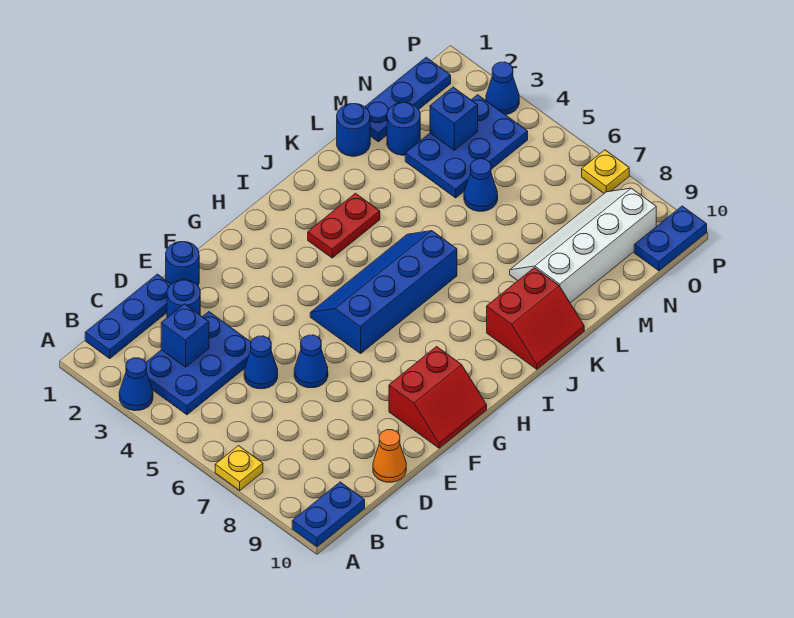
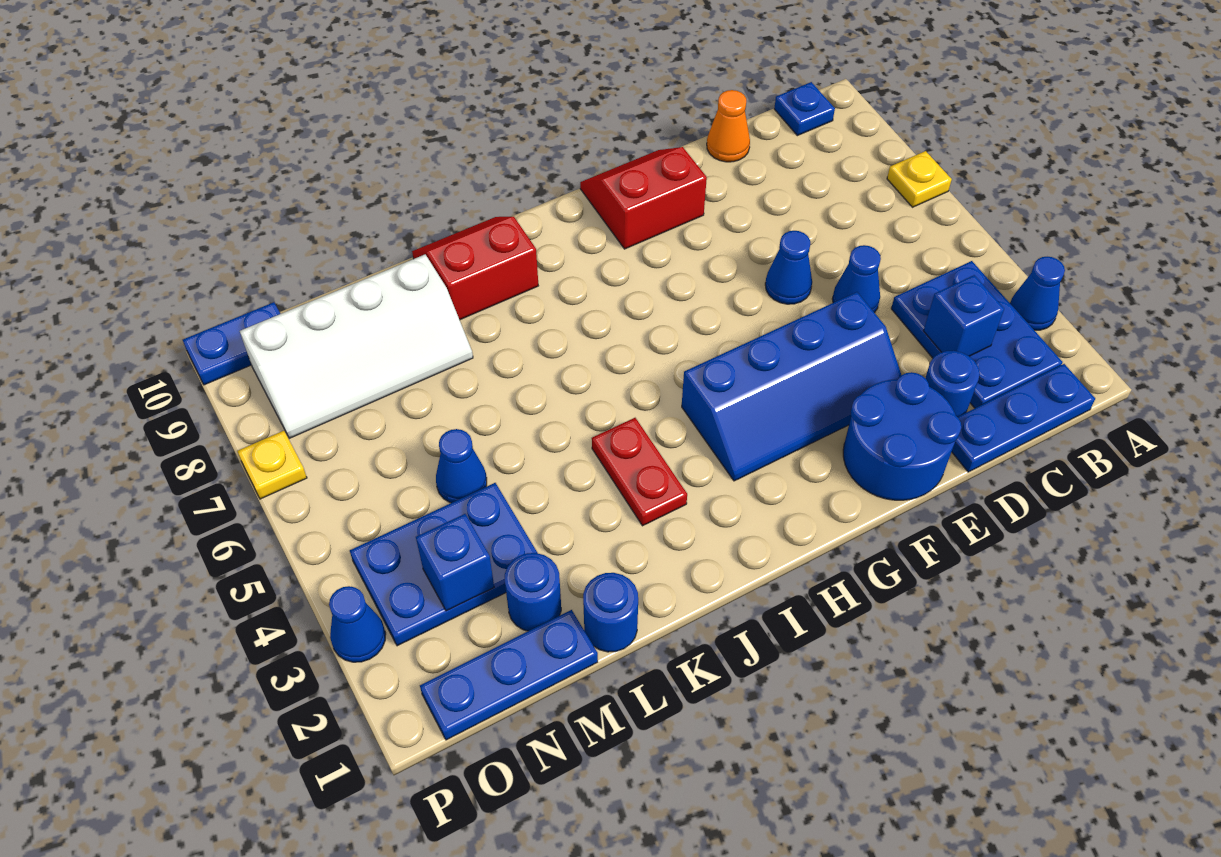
blue plate A10:B10 level 1 -> blue plate B10 level 1
blue plate B3:D4 level 1 -> blue plate B2:C4 level 1
blue round brick E1 level 1 -> blue round brick E1:F2 level 1
blue slope G5:J6 level 1 top 6 -> blue slope E3:H4 level 1 top 4
red plate I3:J3 level 1 -> red plate J3:J4 level 1

